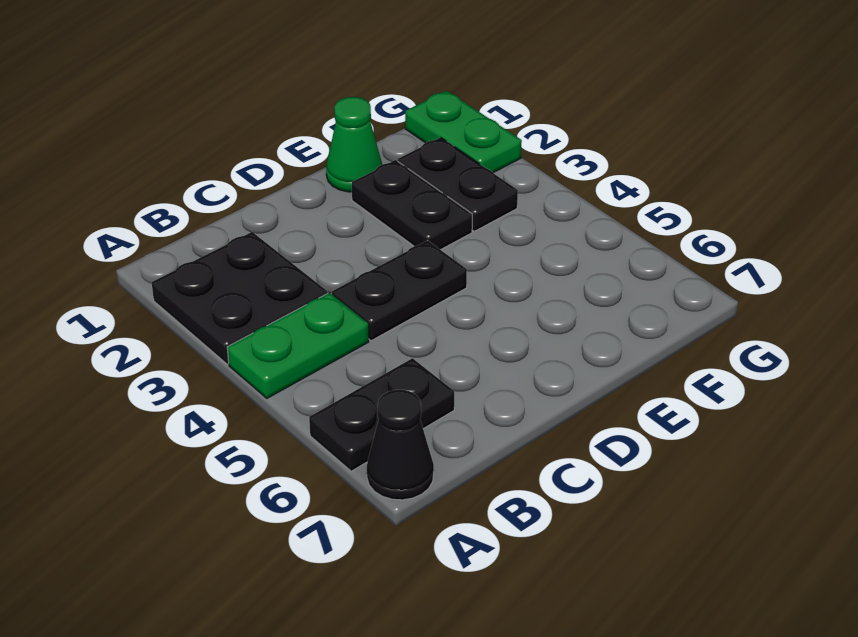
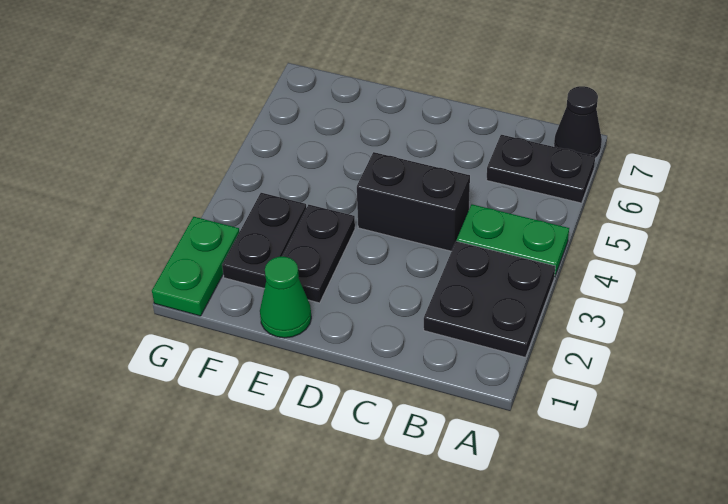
black plate C4:D4 level 1 -> black brick C4:D4 level 1

